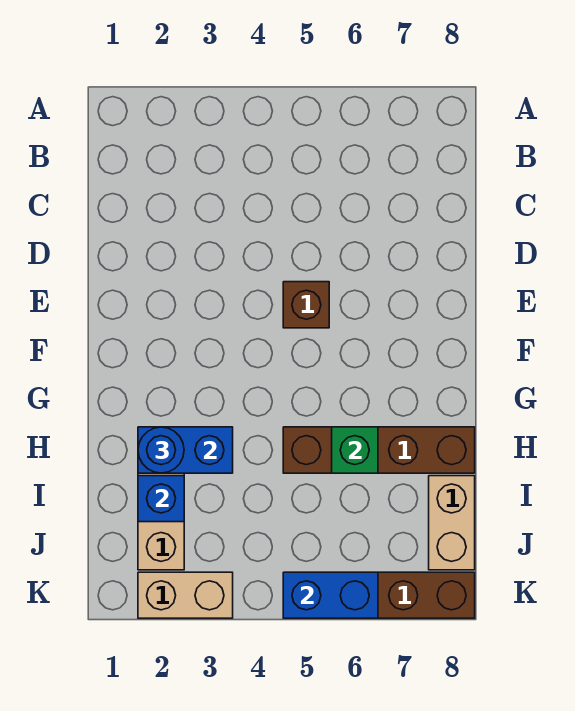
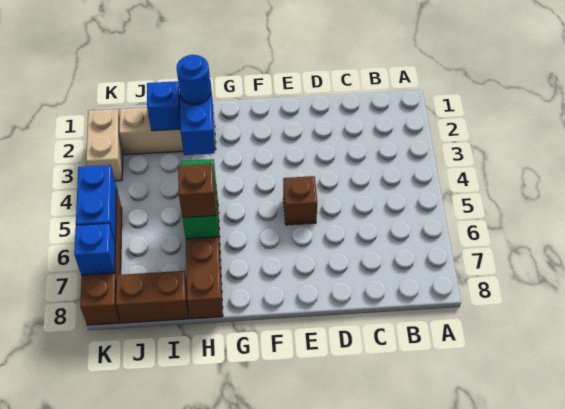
green brick H6 level 2 -> green brick H5:H6 level 2
none -> brown brick H6 level 3
tan brick I8:J8 level 1 -> brown brick I8:J8 level 1
none -> blue brick K7 level 2

